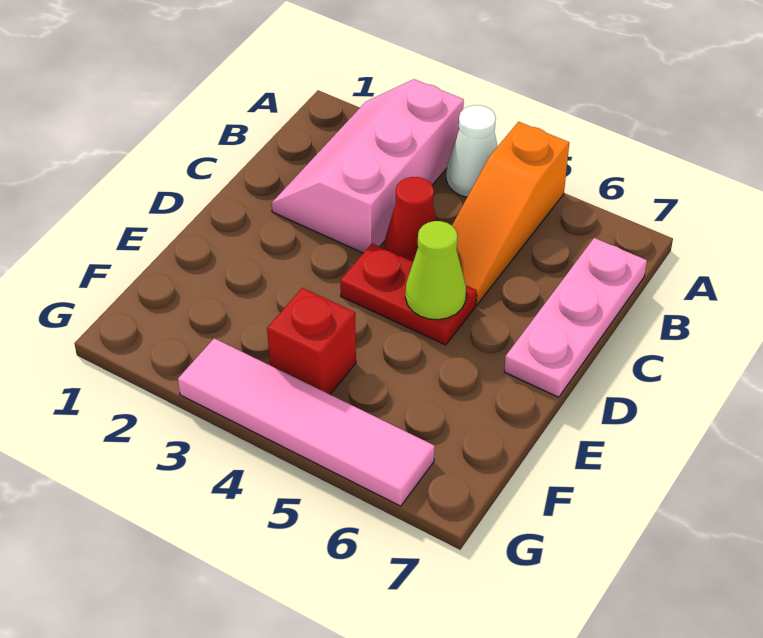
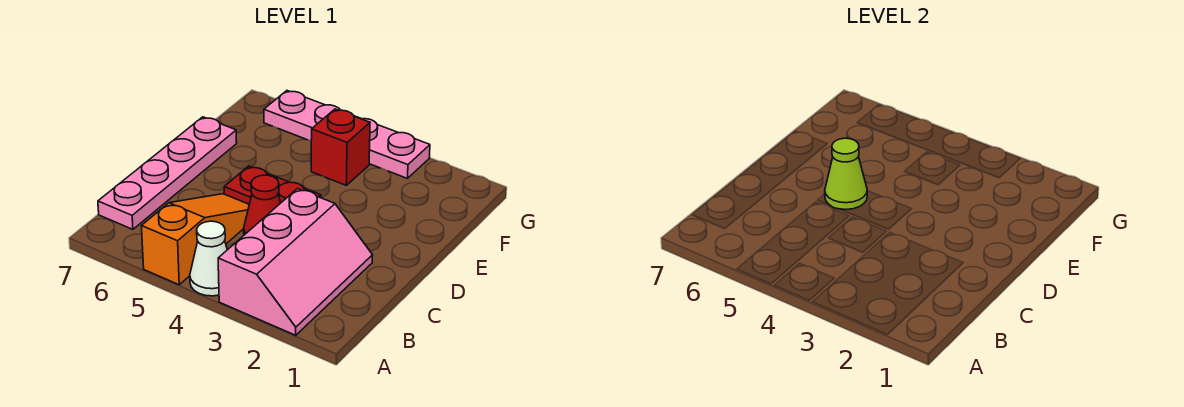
pink plate B7:D7 level 1 -> pink plate B7:E7 level 1
pink tile G3:G6 level 1 -> pink plate G3:G6 level 1

